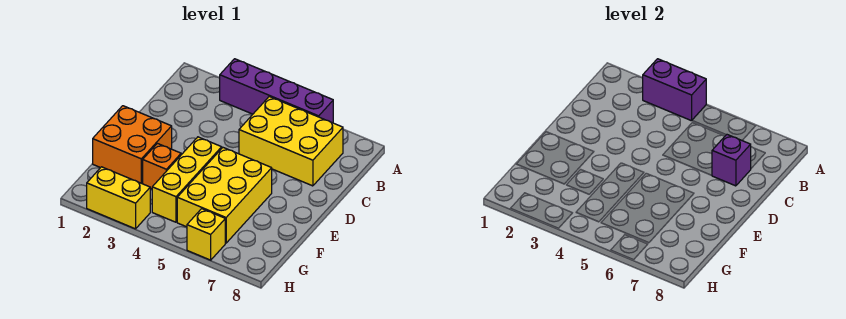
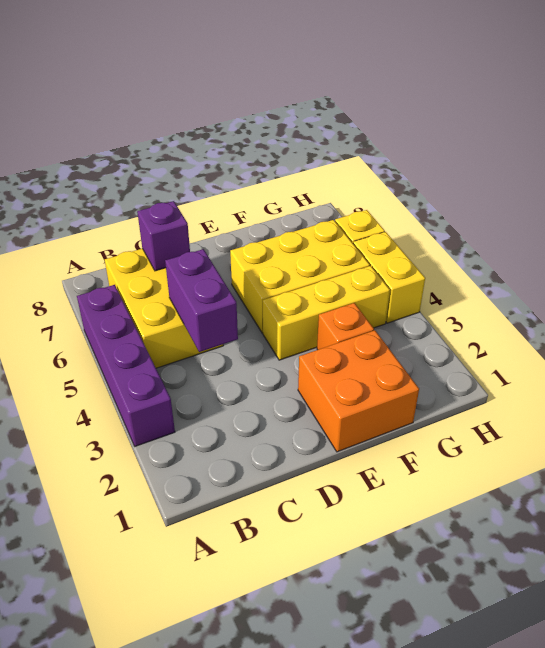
purple brick A3:A4 level 2 -> purple brick C4:C5 level 2
yellow brick H2:H3 level 1 -> yellow brick H4:H5 level 1

